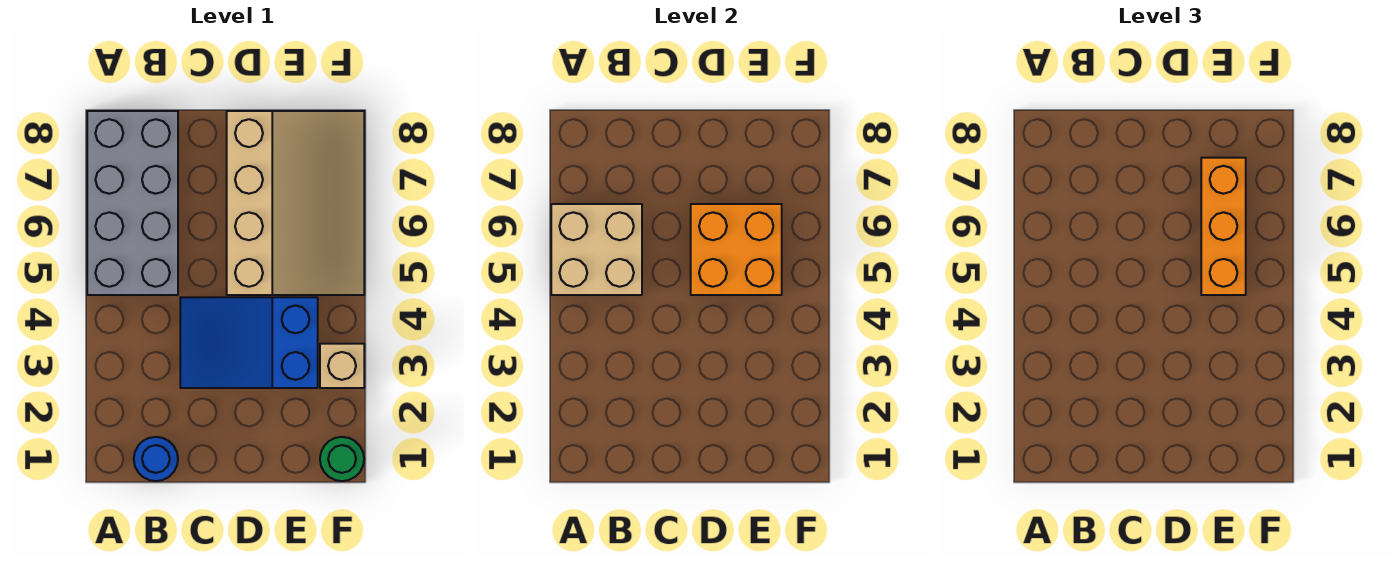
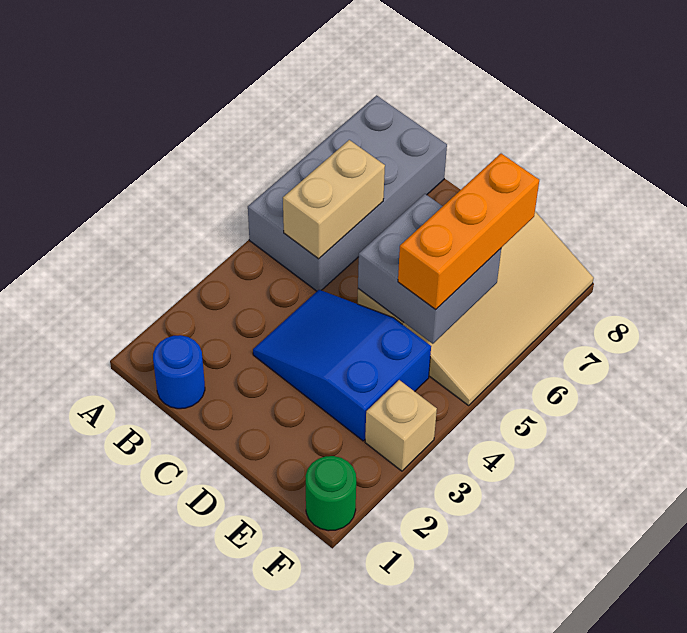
tan brick A5:B6 level 2 -> tan brick B5:B6 level 2
orange brick D5:E6 level 2 -> grey brick D5:E6 level 2

